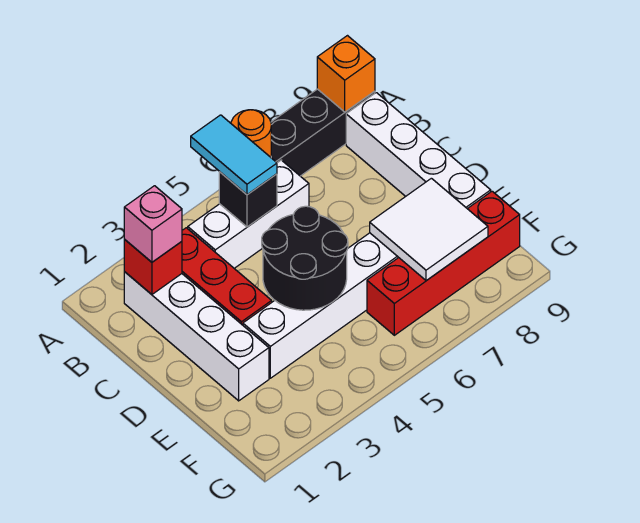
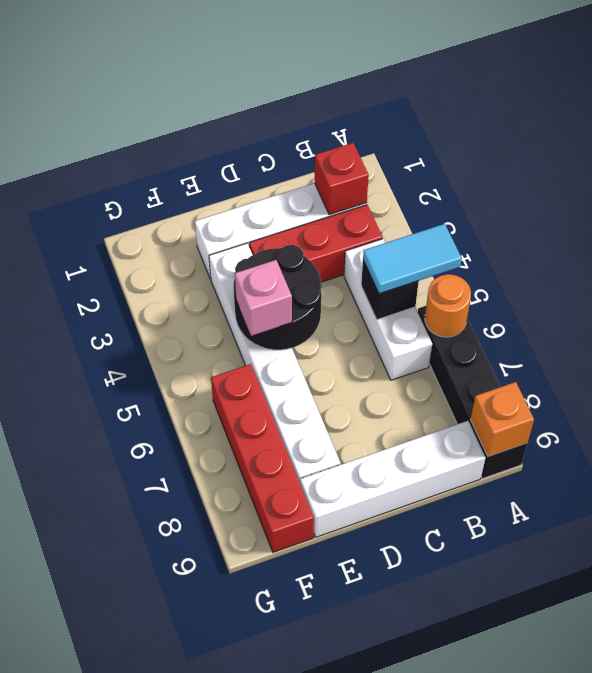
pink brick B2 level 3 -> pink brick E5 level 3
white tile E7:F8 level 2 -> none

